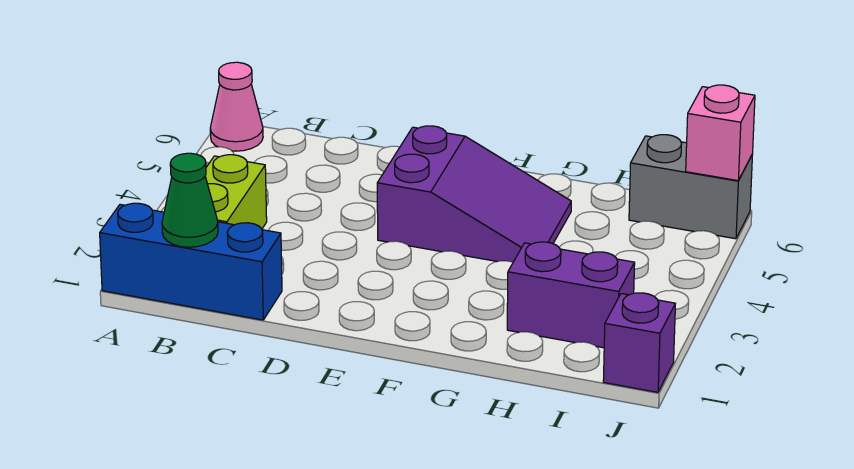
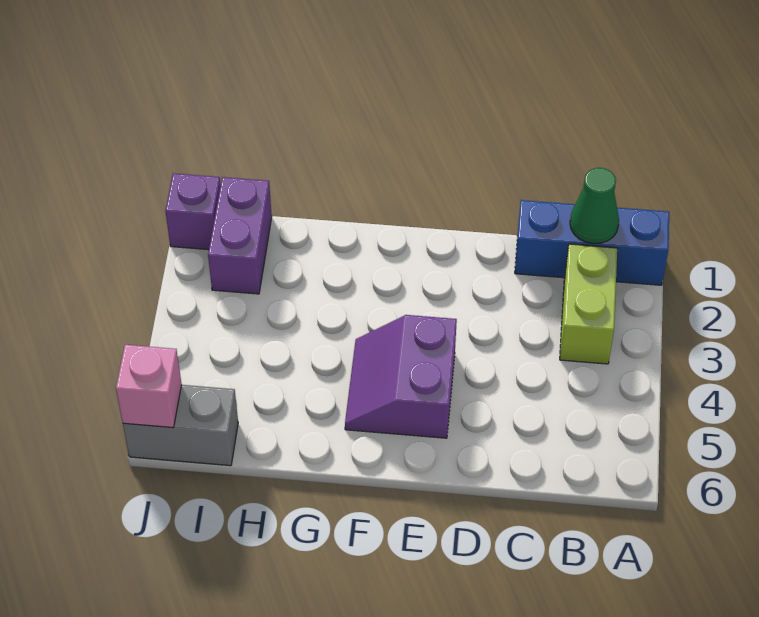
pink cone A6 level 1 -> none
purple slope E4:G5 level 1 top E -> purple slope E4:F5 level 1 top E
purple brick H2:I2 level 1 -> purple brick I1:I2 level 1

